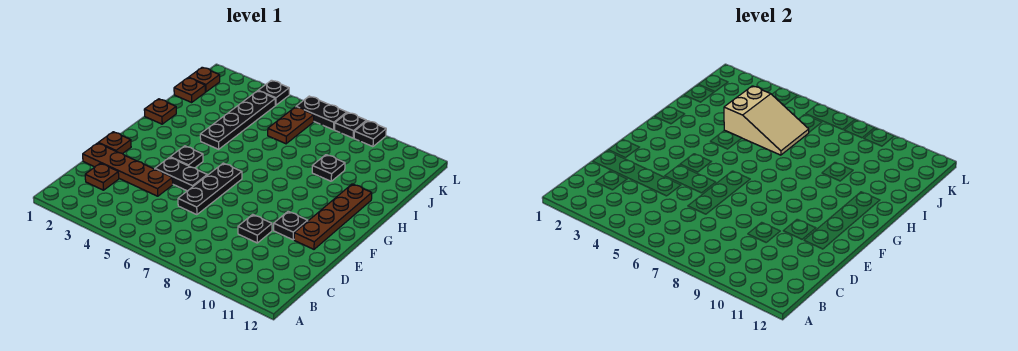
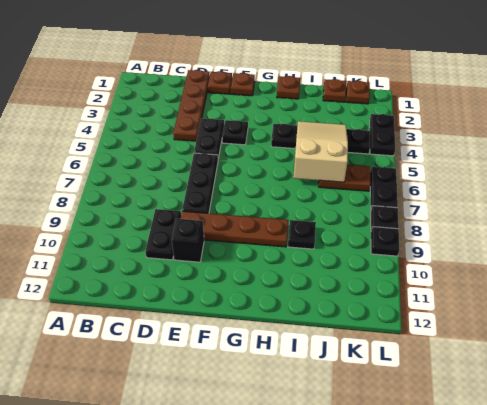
brown plate C2 level 1 -> brown plate F1 level 1
black plate D6:F6 level 1 -> black plate E6:E8 level 1
black plate D9 level 1 -> black plate D9:D10 level 1
black plate E10 level 1 -> black brick E10 level 1
brown plate E11:H11 level 1 -> brown plate E9:H9 level 1
tan slope I4:J6 level 2 top 4 -> tan slope I4:J6 level 2 top 6
black plate L4 level 1 -> black plate L3:L4 level 1

